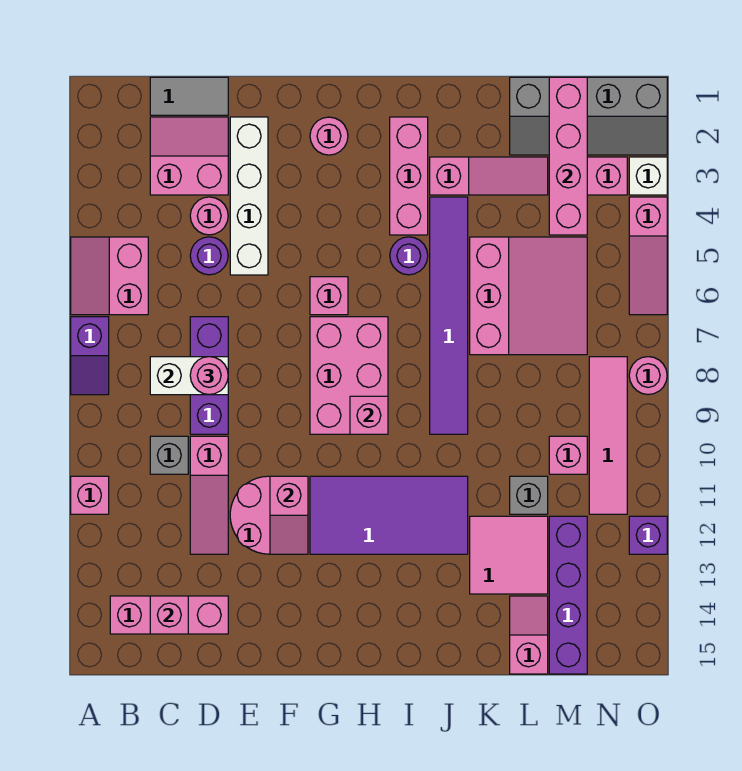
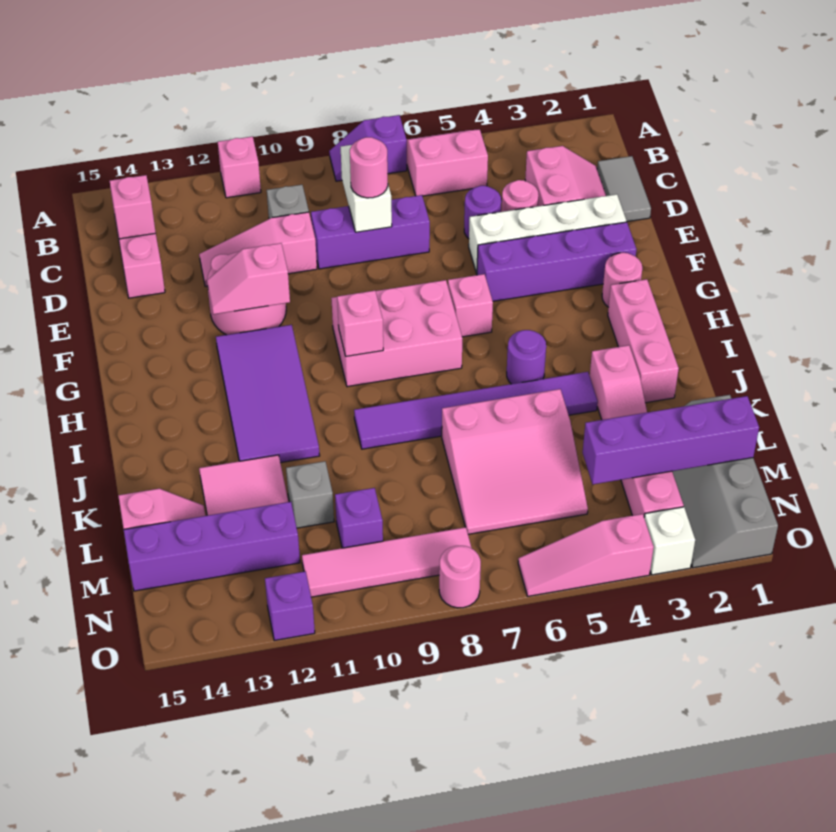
none -> purple brick F2:F5 level 1
pink brick I2:I4 level 1 -> pink brick H2:J2 level 1
pink brick M1:M4 level 2 -> purple brick M1:M4 level 2
pink brick M10 level 1 -> purple brick M10 level 1

